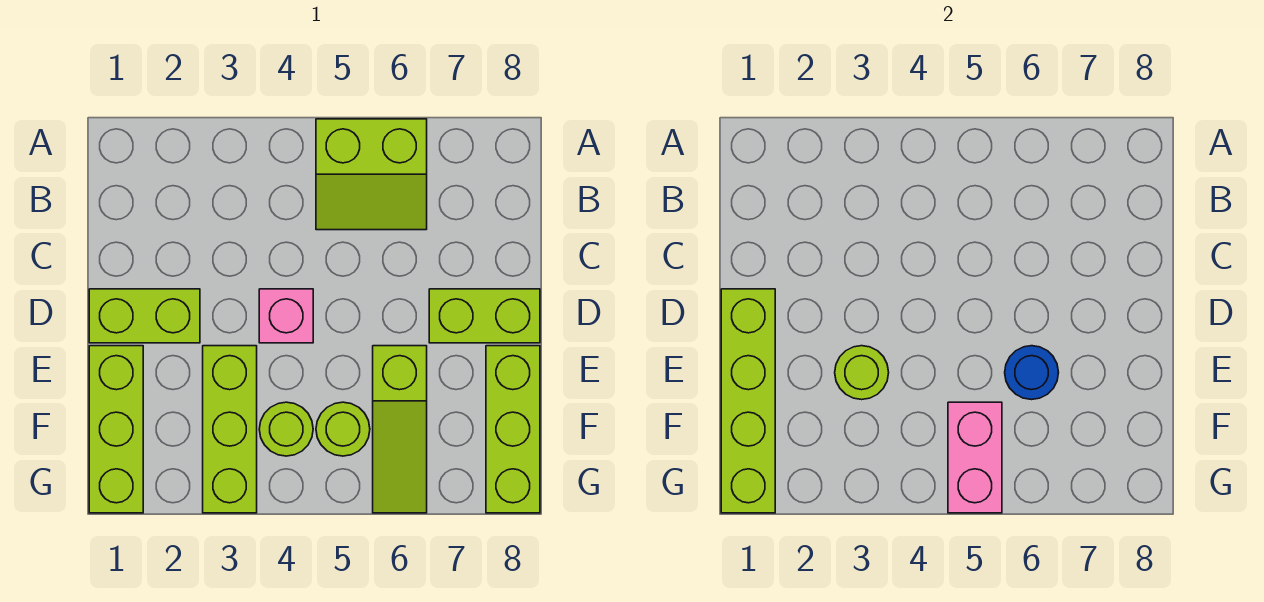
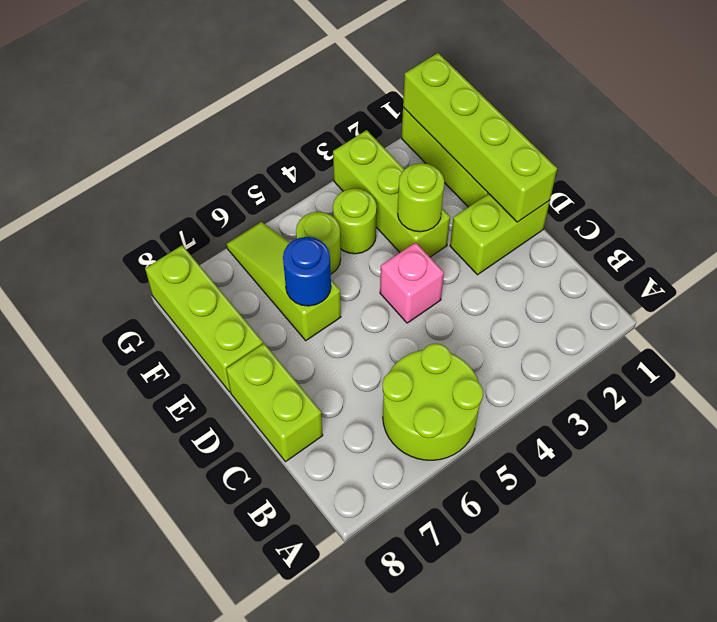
lime slope A5:B6 level 1 top A -> lime round brick A5:B6 level 1
lime brick D7:D8 level 1 -> lime brick C8:D8 level 1
pink brick F5:G5 level 2 -> none

